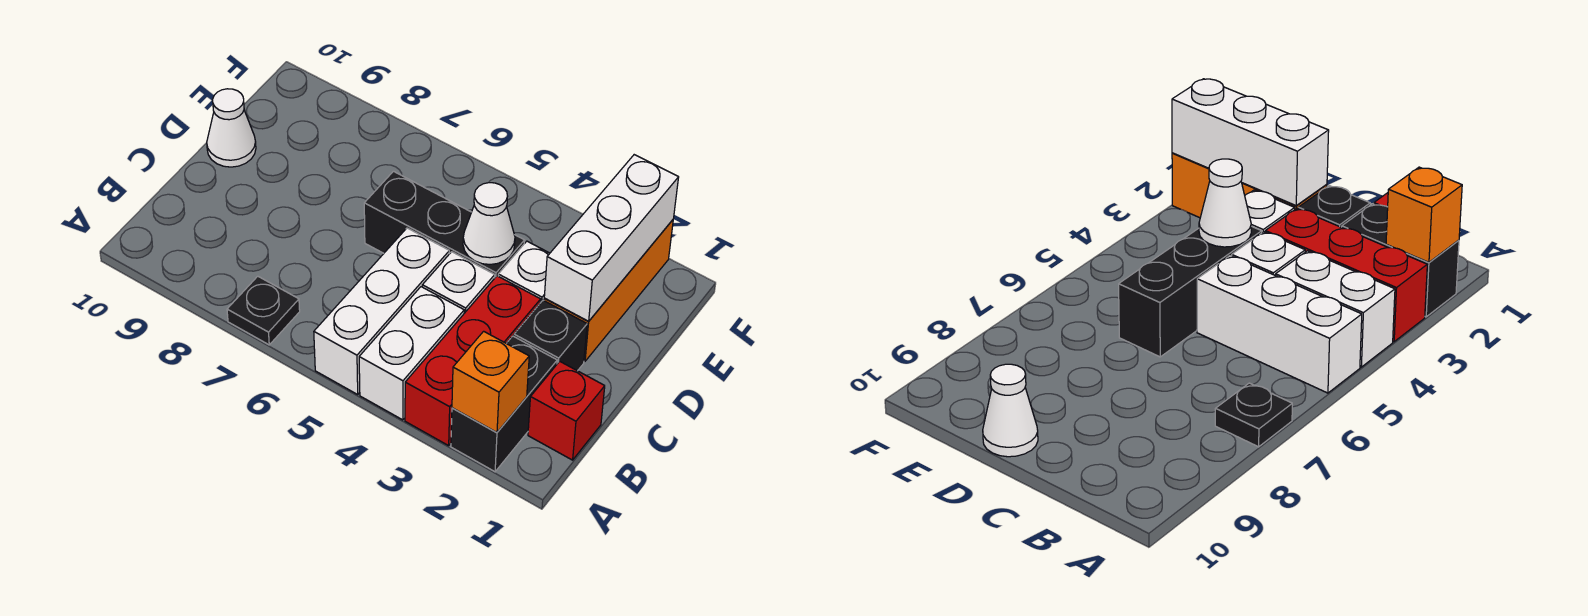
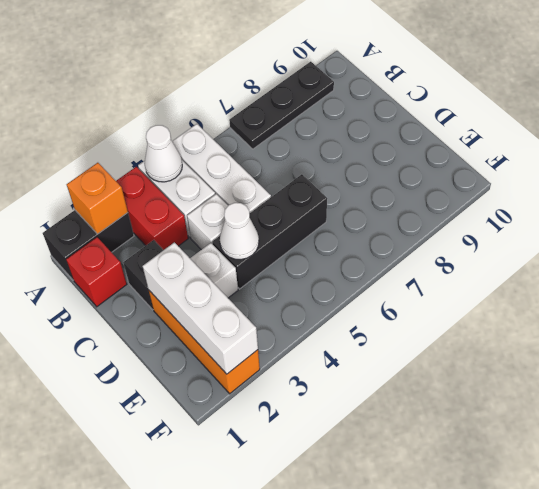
black brick A2:B2 level 1 -> black brick A1:A2 level 1
red brick A3:C3 level 1 -> red brick A3:B3 level 1
black plate A7 level 1 -> black plate A7:A9 level 1
white cone D10 level 1 -> white cone A4 level 2

